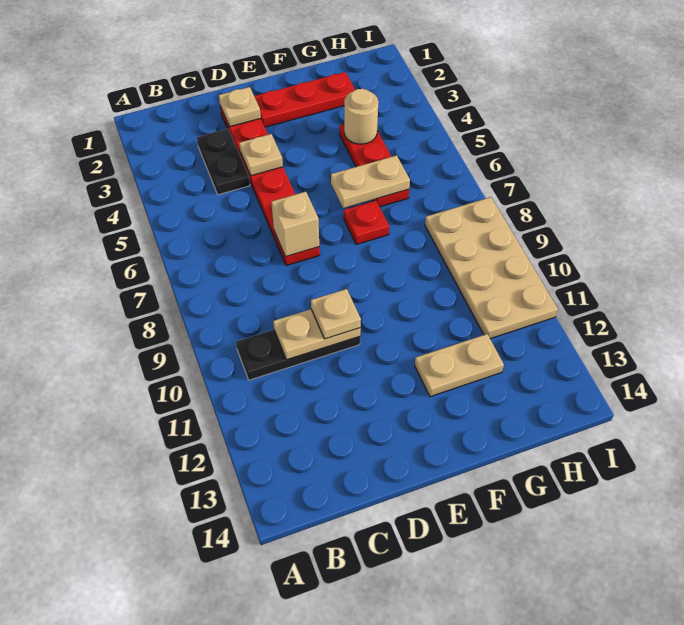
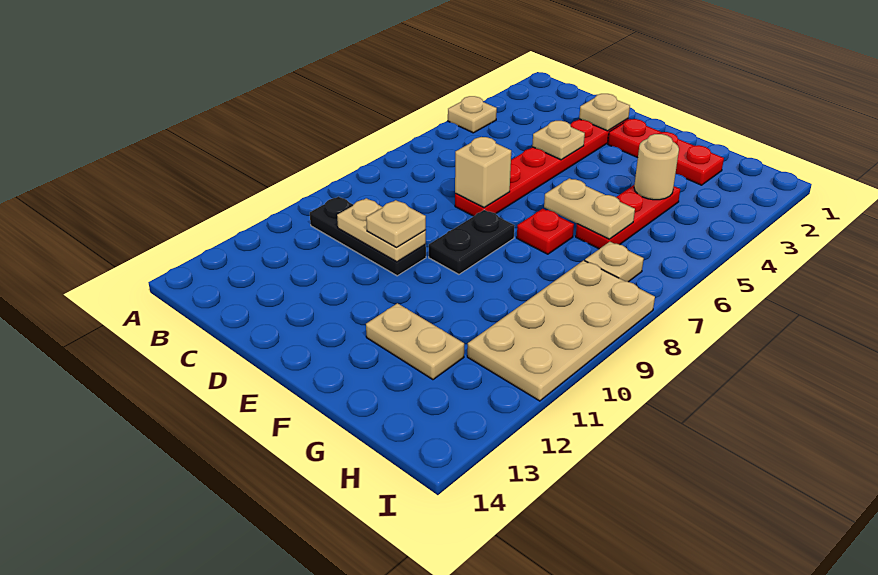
none -> tan plate A4 level 1
black plate C3:C4 level 1 -> black plate E8:E9 level 1
none -> tan plate H7 level 1

